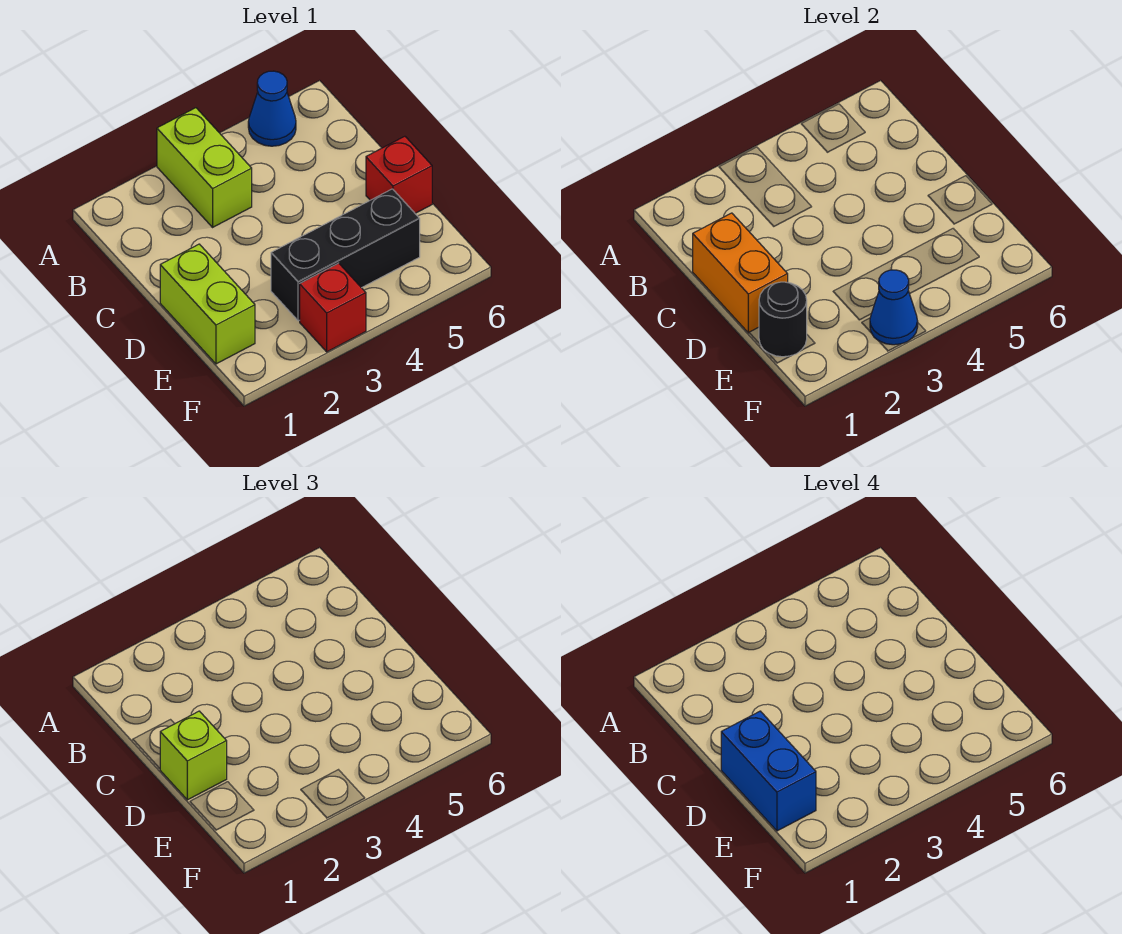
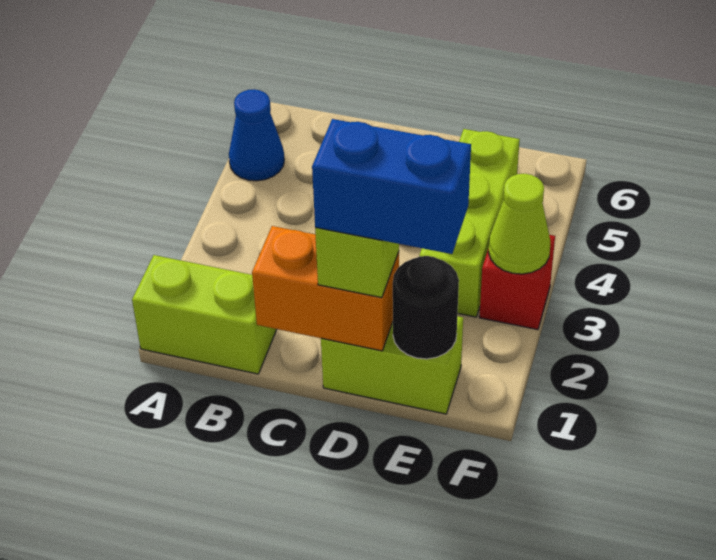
lime brick A3:B3 level 1 -> lime brick A1:B1 level 1
red brick D6 level 1 -> none
black brick E3:E5 level 1 -> lime brick E3:E5 level 1
blue cone F3 level 2 -> lime cone F3 level 2

